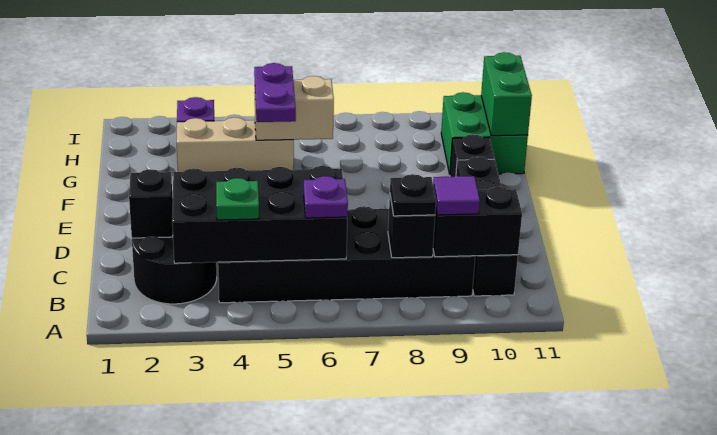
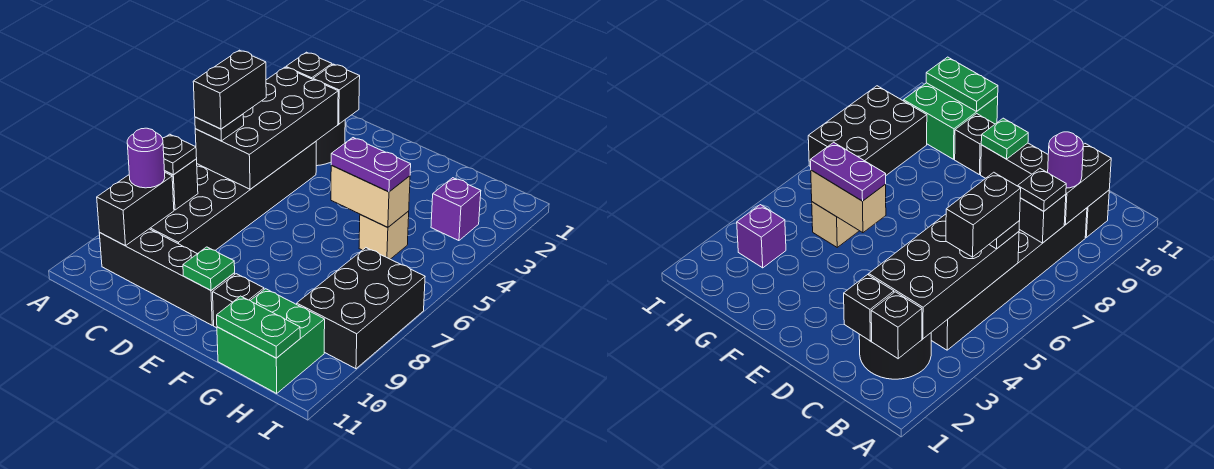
none -> black brick B2 level 2
green plate B4 level 3 -> green plate E10 level 2
none -> black brick B5:B6 level 4
purple plate B6 level 3 -> black plate B6 level 3
purple tile B9 level 3 -> purple round brick B9 level 3
tan brick G3:G5 level 1 -> tan brick G5 level 1
tan brick G5:G6 level 2 -> tan brick F5:G5 level 2
green brick G11:H11 level 2 -> green plate G11:H11 level 2
none -> black brick H7:I9 level 1

